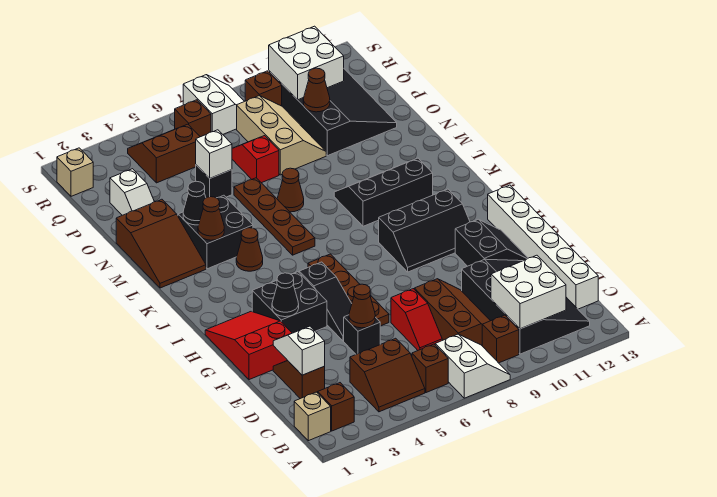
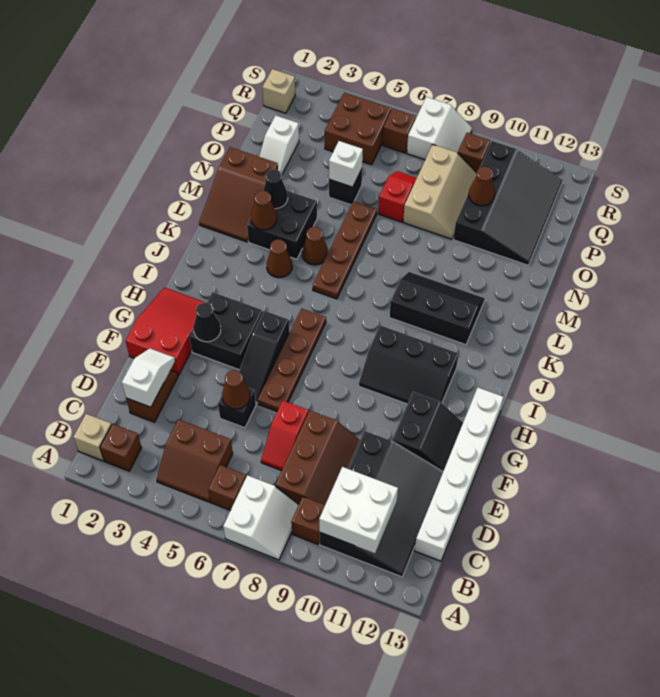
brown cone M7 level 1 -> brown cone L5 level 1
brown slope Q4:R5 level 1 top Q -> brown brick Q4:R5 level 1
white brick Q10:R11 level 2 -> none

